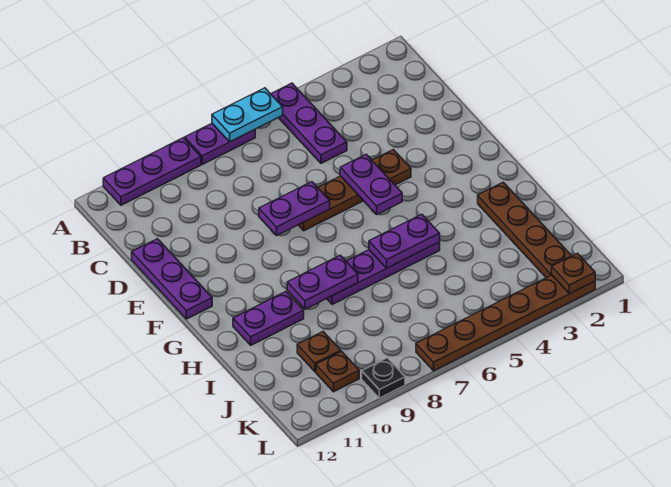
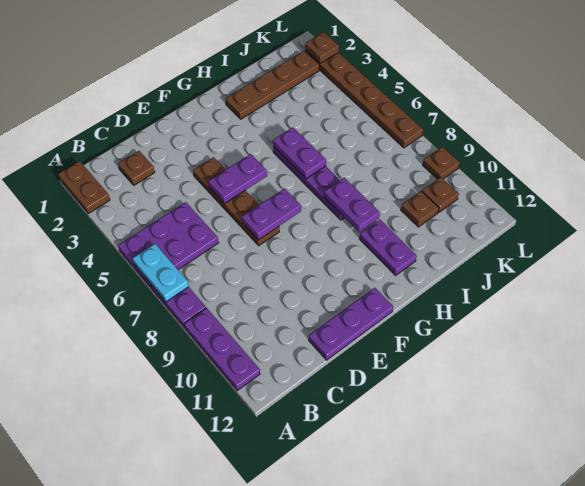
none -> brown plate A1:A2 level 1
purple plate A5:C5 level 1 -> purple plate A5:C6 level 1
none -> brown plate C2 level 1
purple plate E7:E8 level 2 -> purple plate E7:F7 level 2
black plate L9 level 1 -> brown plate L9 level 1

